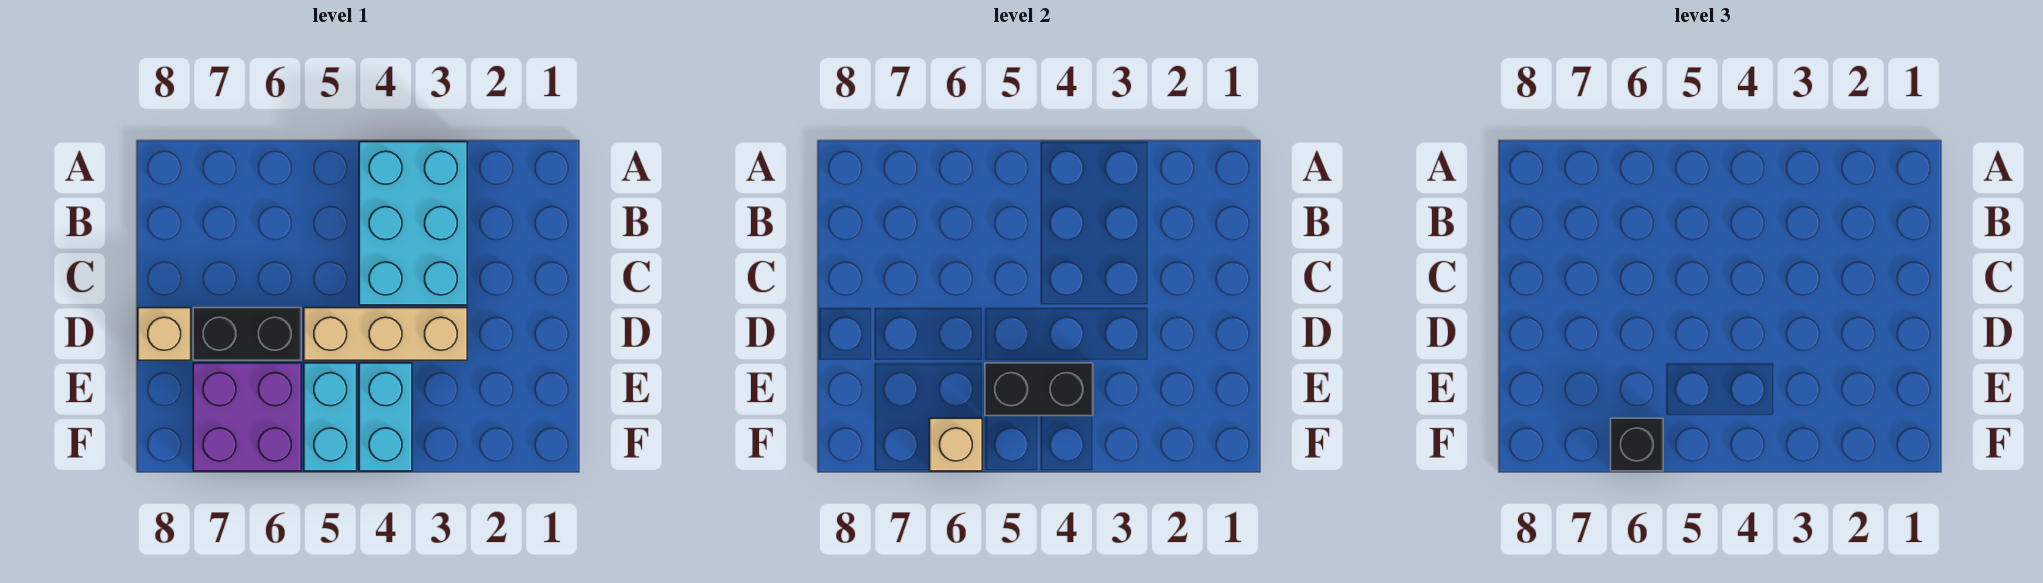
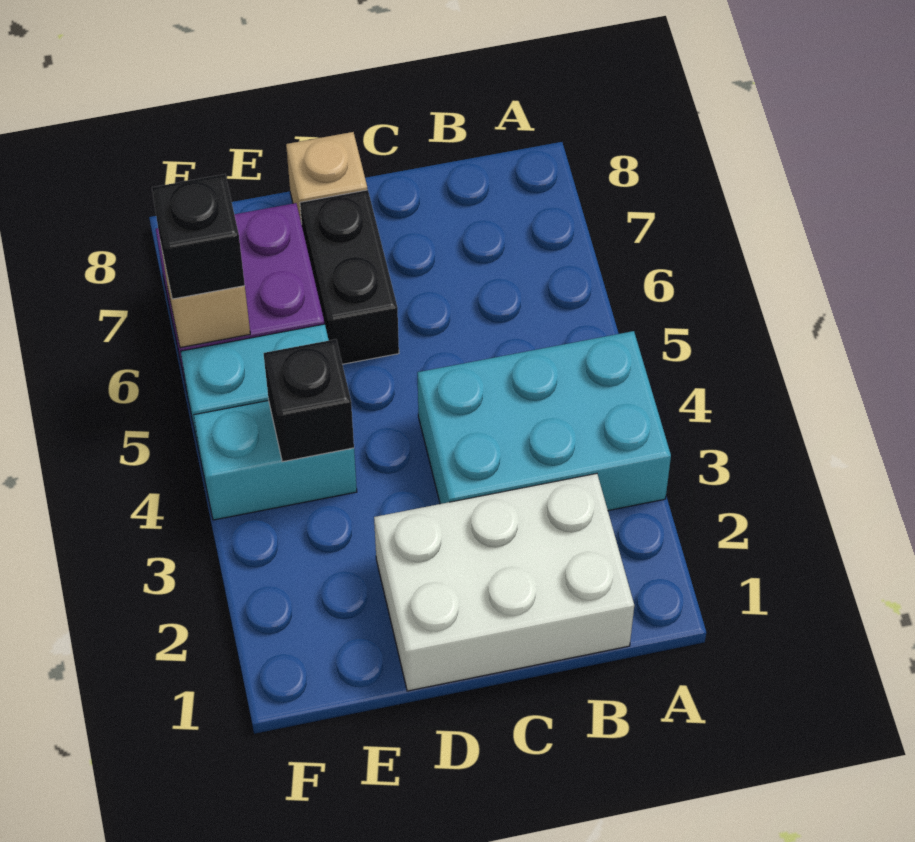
none -> white brick B1:D2 level 1
tan brick D3:D5 level 1 -> none
black brick E4:E5 level 2 -> black brick E4 level 2

